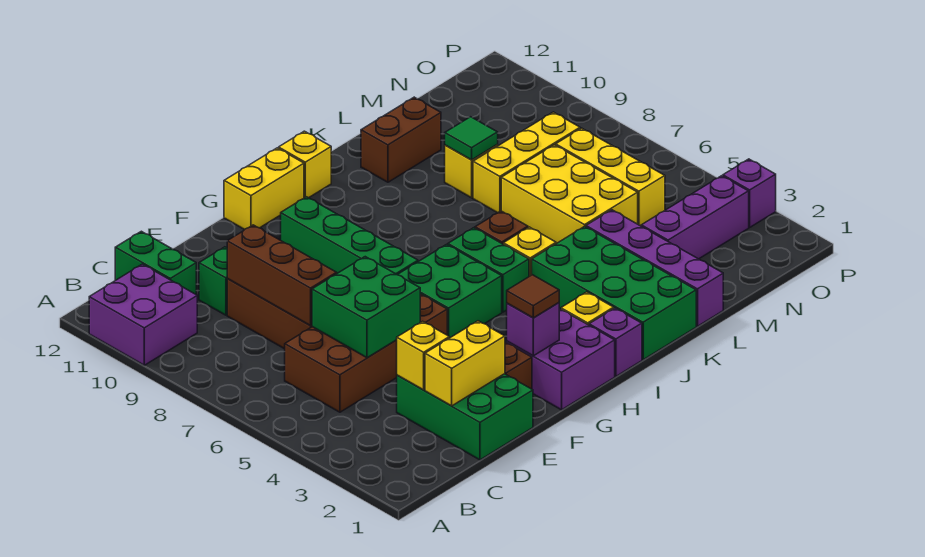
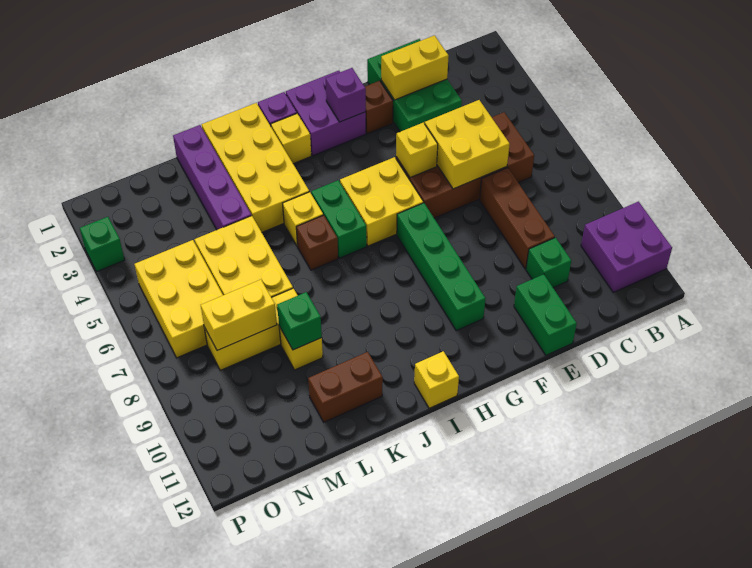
green brick C11:C12 level 1 -> green brick E11:E12 level 1
yellow brick D3 level 2 -> yellow brick F5 level 2
green brick D5:E6 level 2 -> yellow brick D5:E6 level 2
brown brick D7:D9 level 2 -> none
brown tile G2 level 3 -> none
green brick G5:H6 level 1 -> yellow brick G5:H6 level 1
yellow brick G12:H12 level 1 -> yellow brick M8:N8 level 2
green brick J1:K4 level 1 -> yellow brick J1:K4 level 1
green tile L9 level 2 -> green brick L9 level 2
purple brick M3:O3 level 1 -> none
yellow brick N5:N7 level 1 -> yellow brick N5:O7 level 1
purple brick P3 level 1 -> green brick P3 level 1

